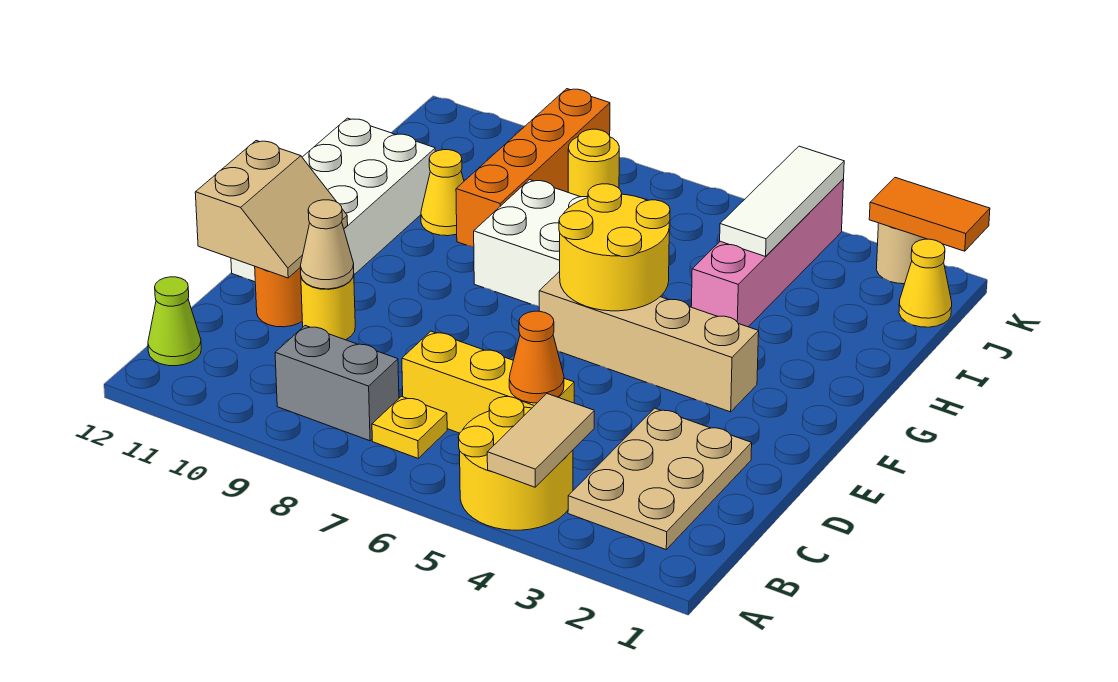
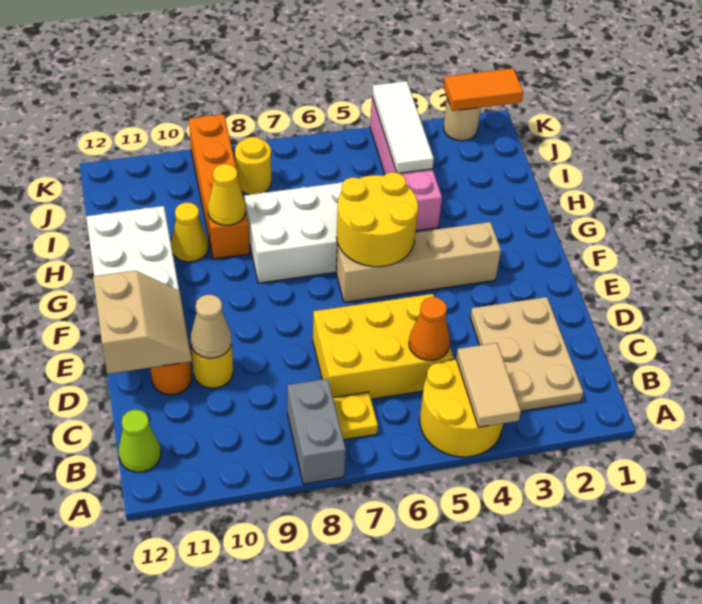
grey brick B8:B9 level 1 -> grey brick A8:B8 level 1
yellow brick C5:C7 level 1 -> yellow brick C5:D7 level 1
yellow cone J1 level 1 -> yellow cone H9 level 2

